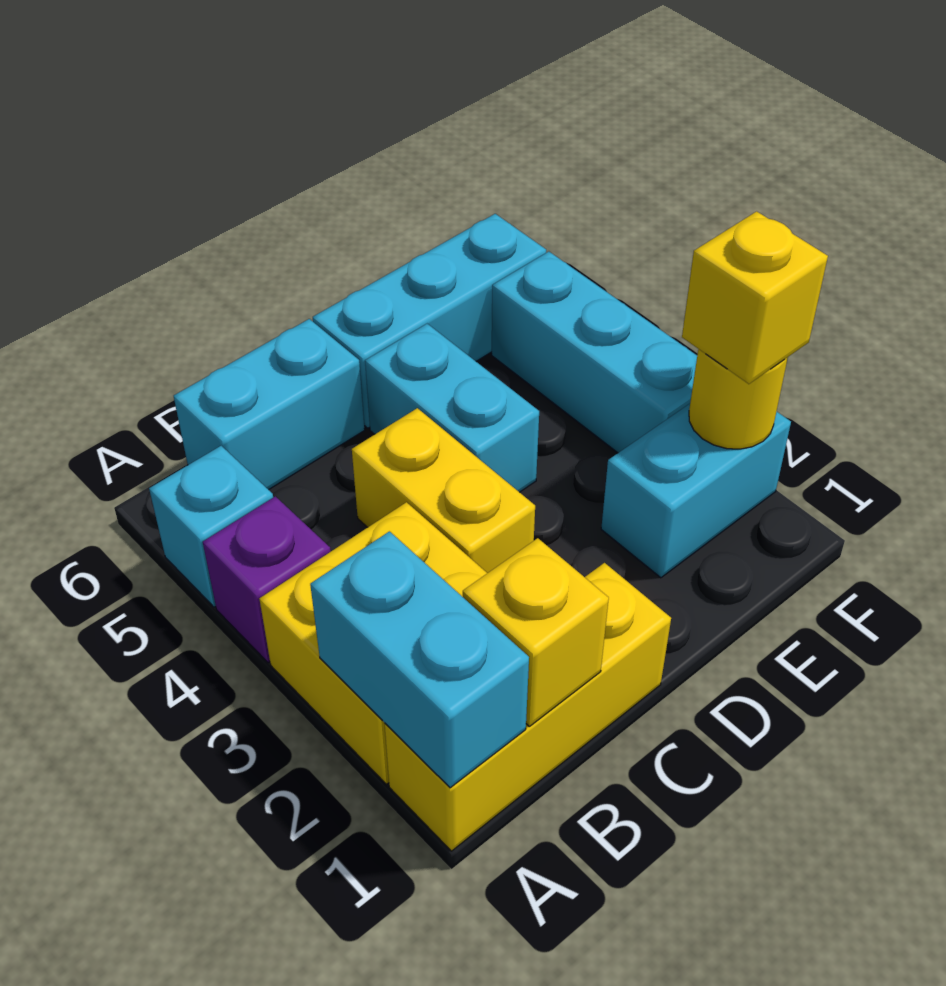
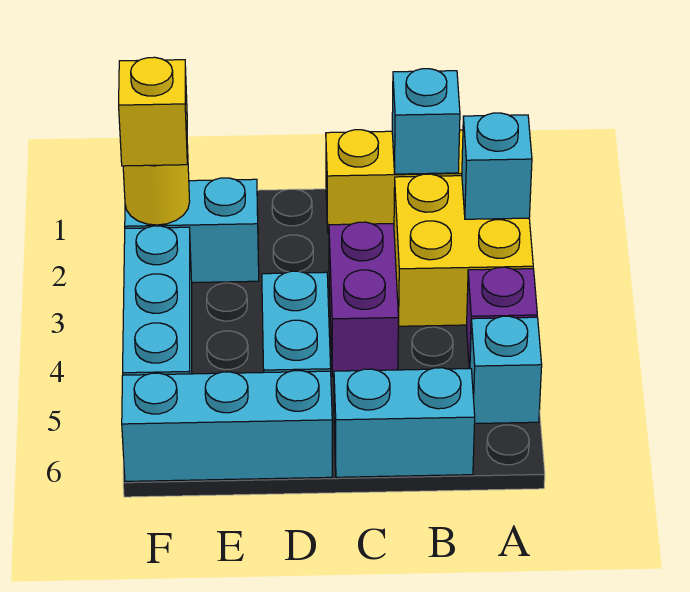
cyan brick A1:A2 level 2 -> cyan brick A2 level 2
yellow brick B1 level 2 -> cyan brick B1 level 2
yellow brick C3:C4 level 1 -> purple brick C3:C4 level 1

